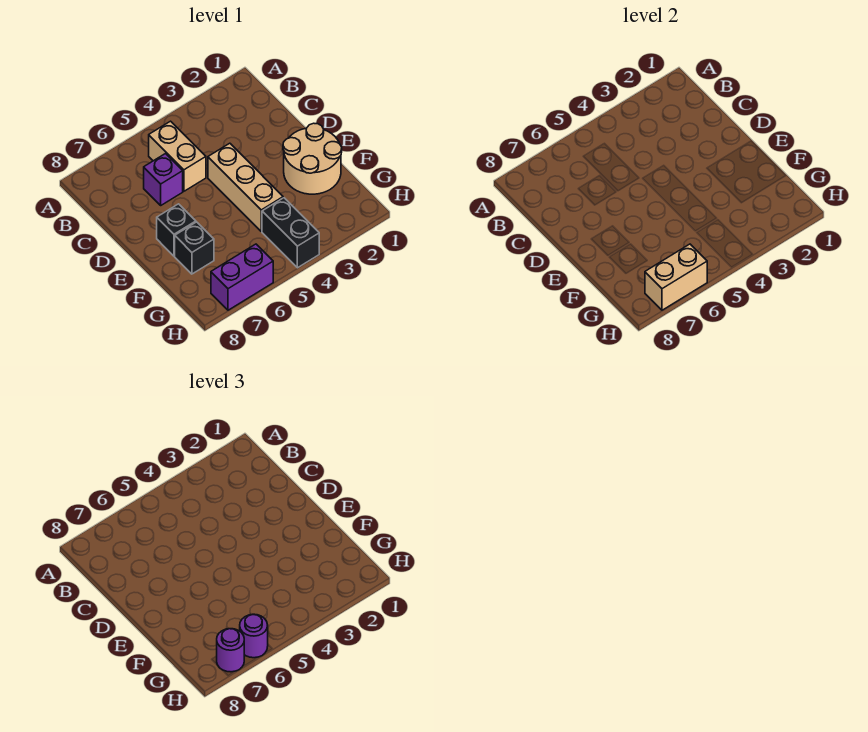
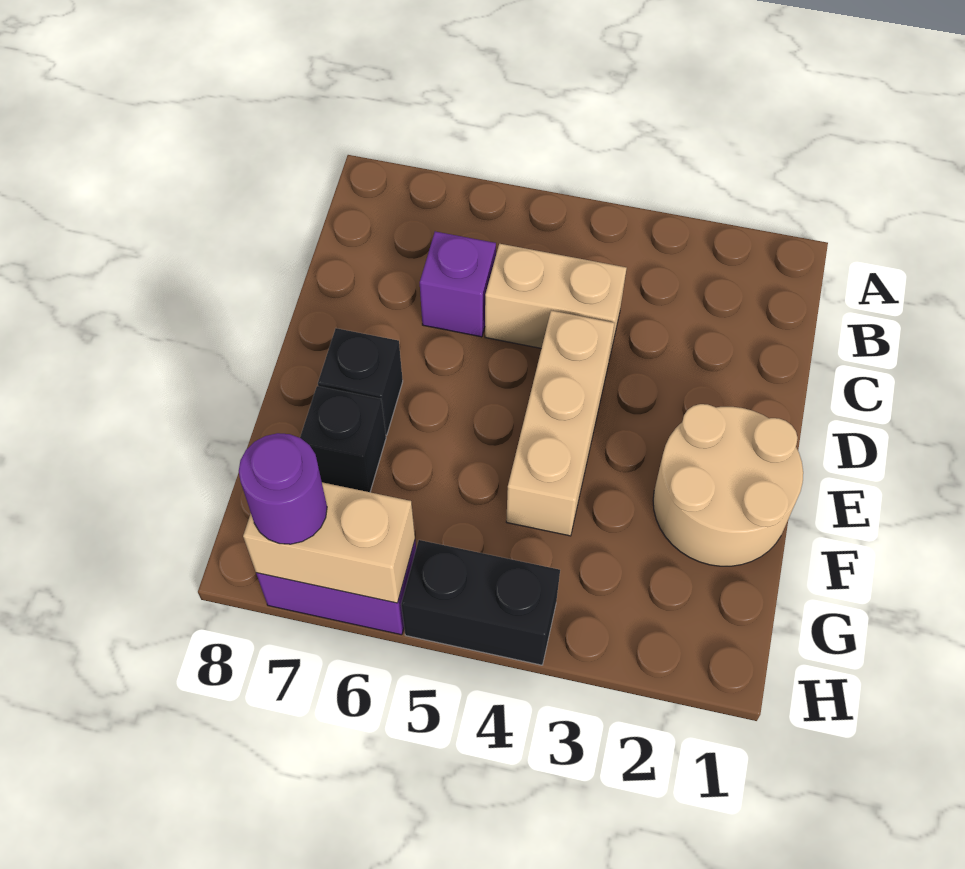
tan brick B5:C5 level 1 -> tan brick C4:C5 level 1
black brick G4:H4 level 1 -> black brick H4:H5 level 1
purple round brick H6 level 3 -> none

